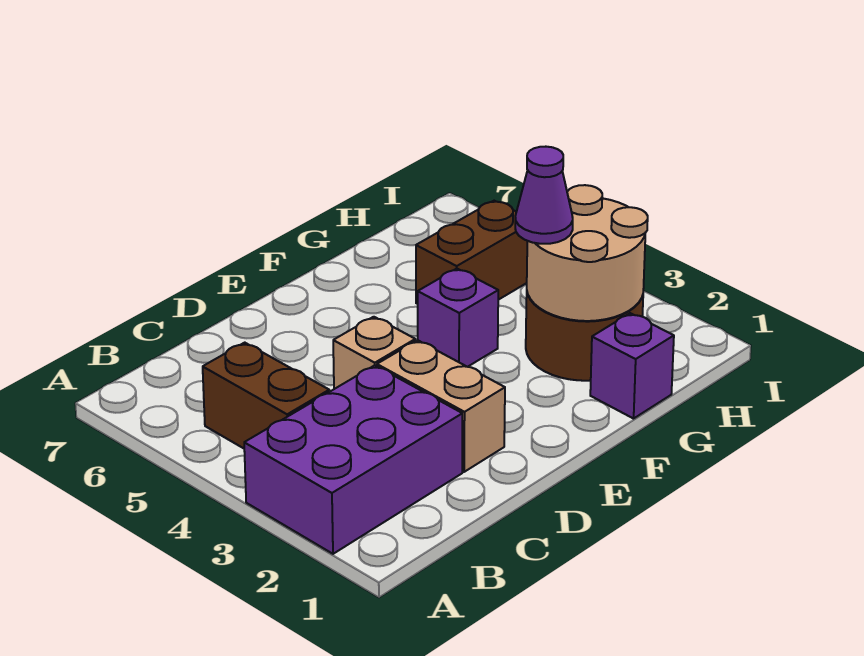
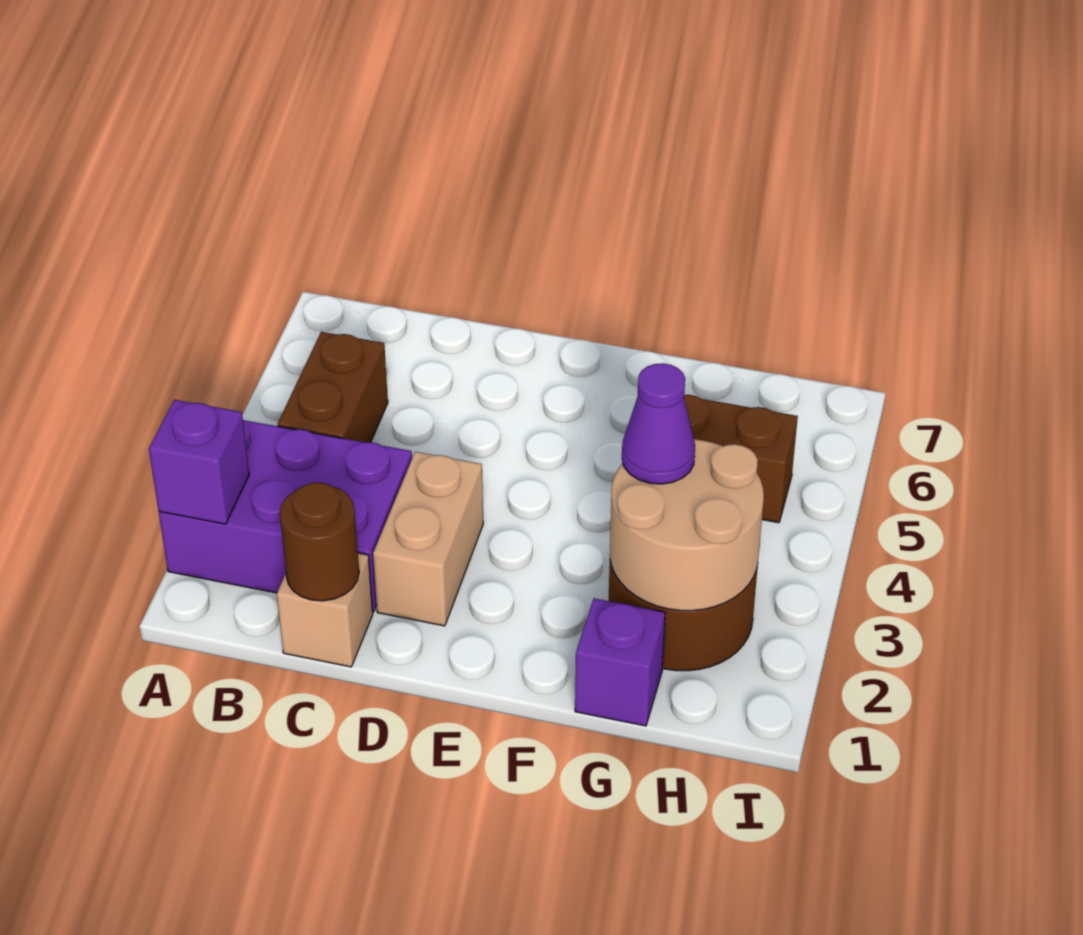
none -> brown round brick C1 level 2
tan brick D4 level 1 -> tan brick C1 level 1
purple brick F4 level 1 -> purple brick A2 level 2

